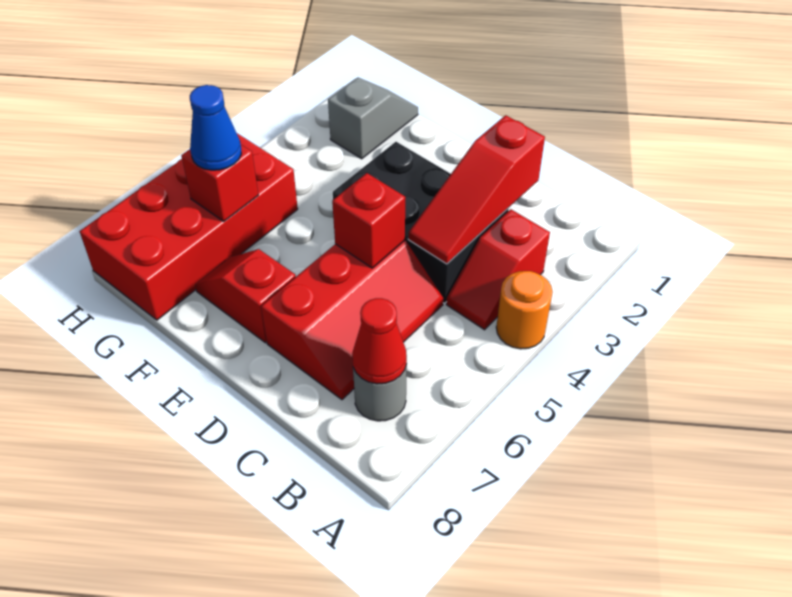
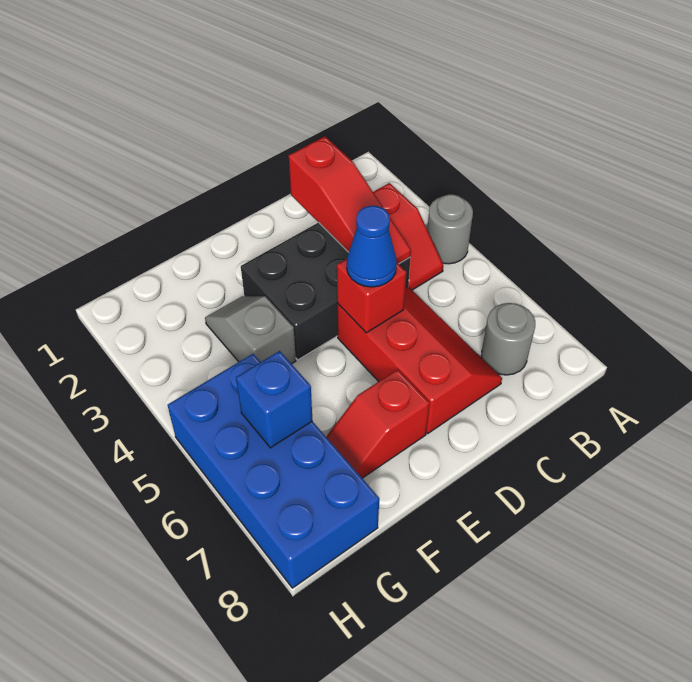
orange round brick A4 level 1 -> grey round brick A4 level 1
red cone B7 level 2 -> none
grey slope G1:G2 level 1 top 2 -> grey slope F3:F4 level 1 top 4
red brick G5:H8 level 1 -> blue brick G5:H8 level 1
red brick G6 level 2 -> blue brick G6 level 2
blue cone G6 level 3 -> blue cone D5 level 3

